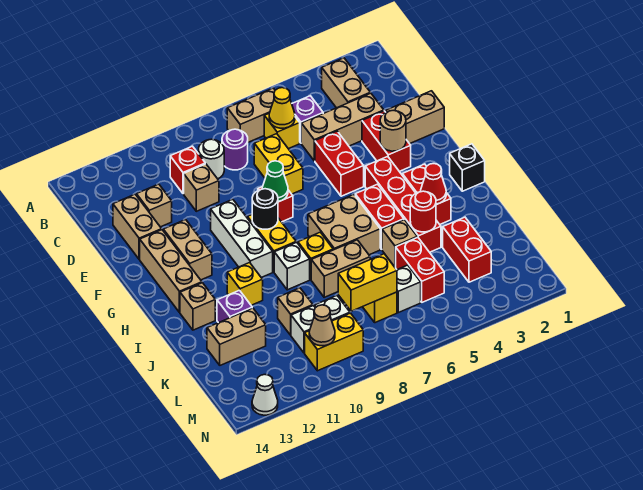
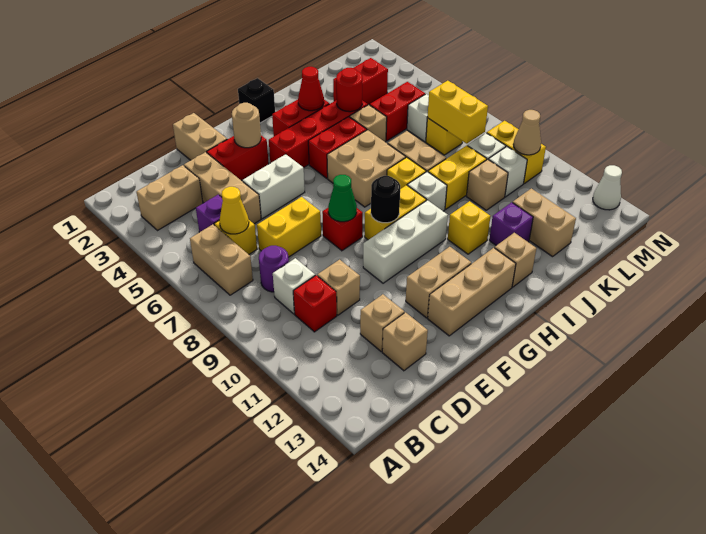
white round brick C9 level 1 -> white brick C9 level 1
tan brick D13:E13 level 1 -> tan brick D13 level 1
red brick E5:F5 level 1 -> white brick E5:F5 level 1
none -> yellow brick J9:K9 level 1

